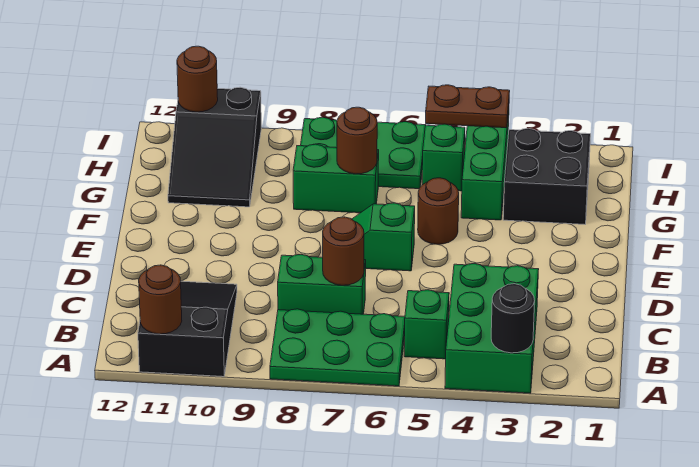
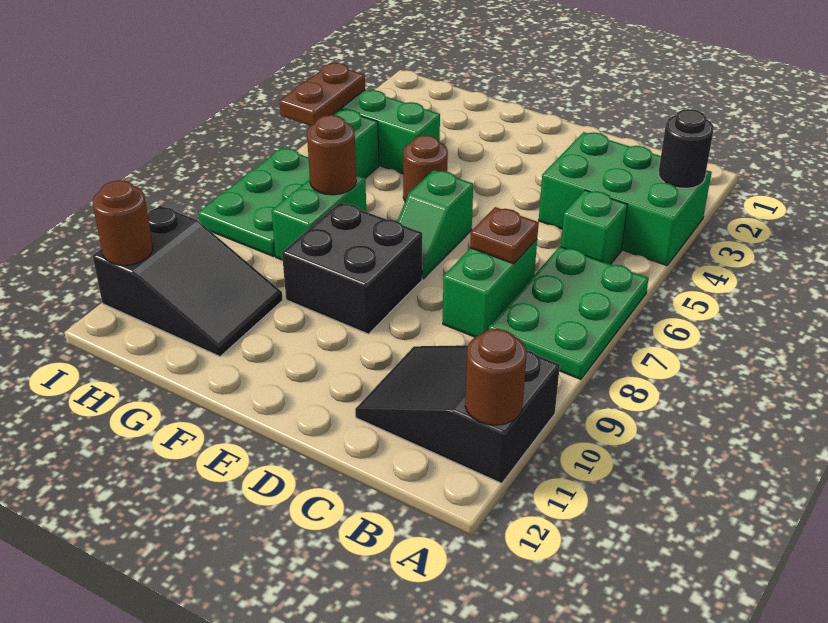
brown round brick C7 level 2 -> brown plate C7 level 2
black brick G2:H3 level 1 -> black brick E8:F9 level 1

